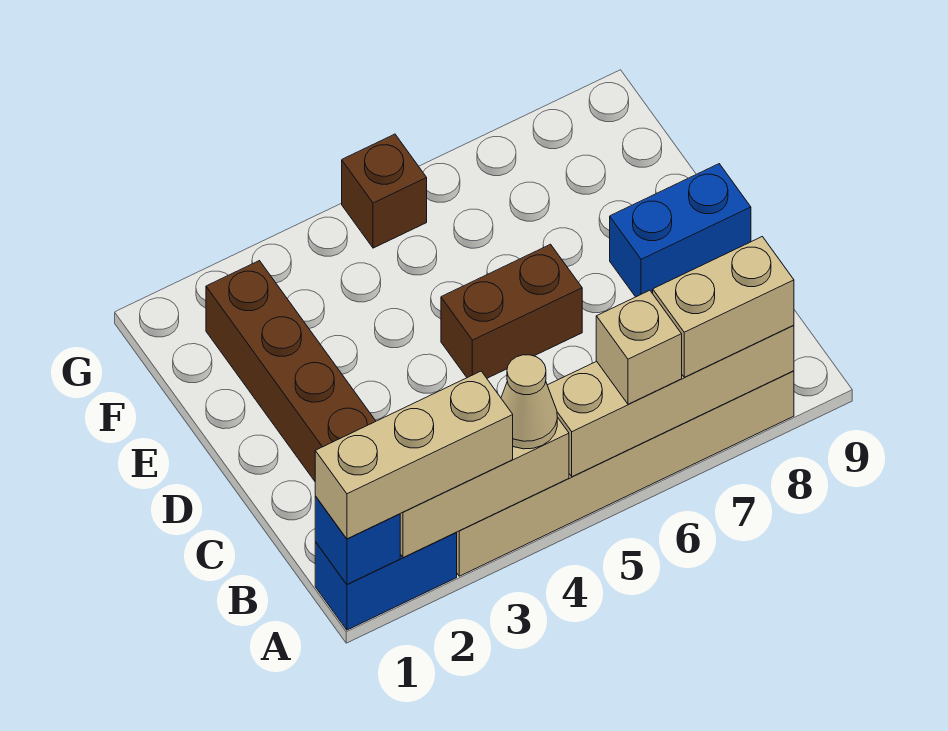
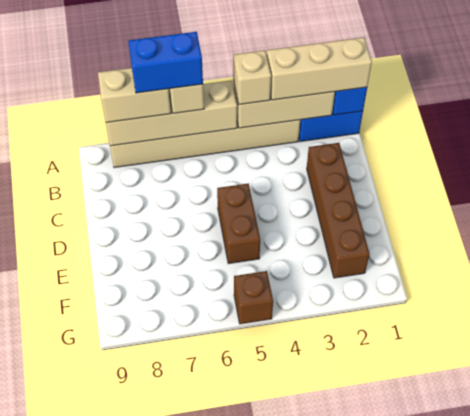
tan cone A4 level 3 -> tan brick A4 level 3
brown brick D5:D6 level 1 -> brown brick D5:E5 level 1
blue brick D8:D9 level 1 -> blue brick A6:A7 level 4

